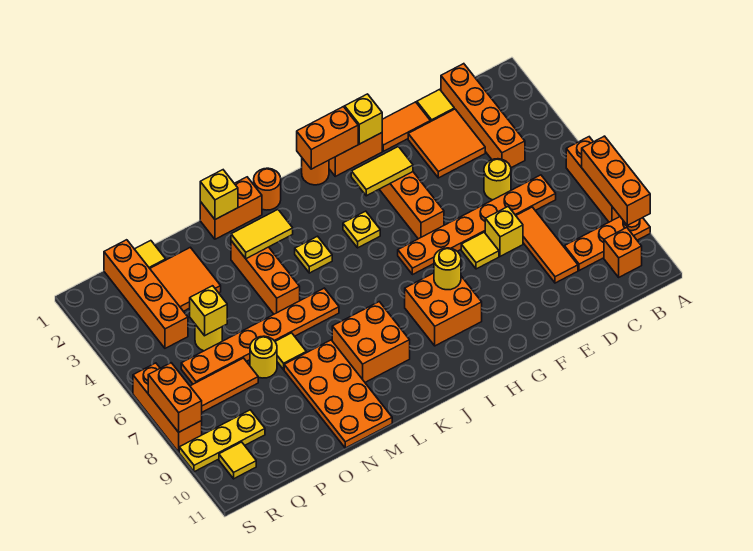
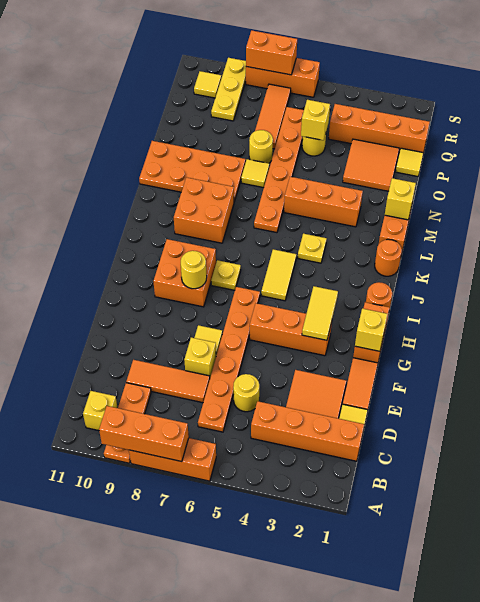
orange brick B10 level 1 -> yellow brick B10 level 1
orange brick H1:I1 level 2 -> none
yellow plate I4 level 1 -> yellow plate I7 level 1
yellow tile L3:M3 level 2 -> yellow tile I5:J5 level 1

